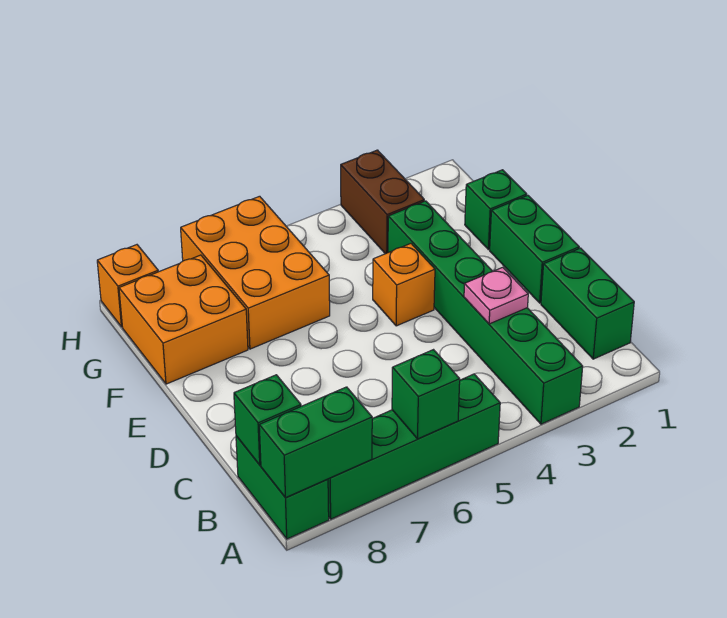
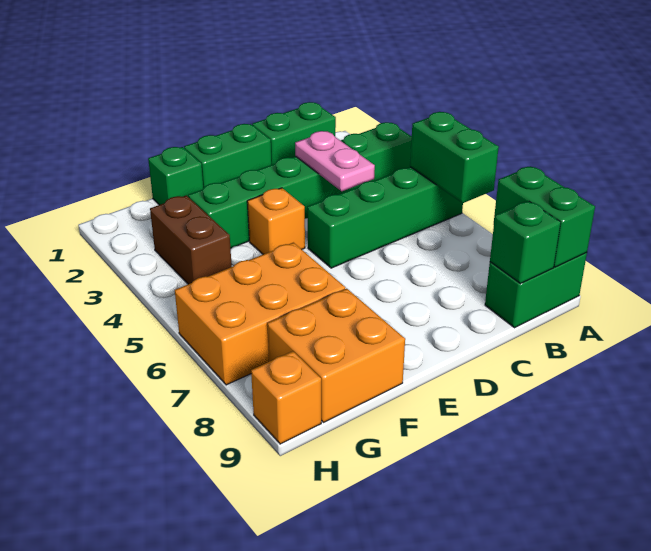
green brick A5:A8 level 1 -> green brick A5:D5 level 1
green brick A6 level 2 -> green brick A5:A6 level 2
pink plate C3 level 2 -> pink plate C3:C4 level 2
brown brick G3:H3 level 1 -> brown brick G3:G4 level 1

